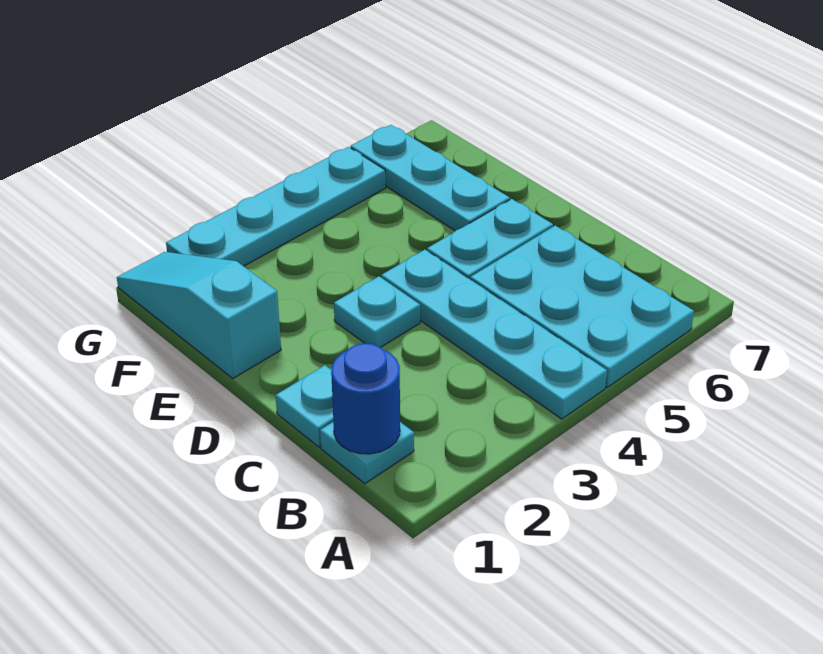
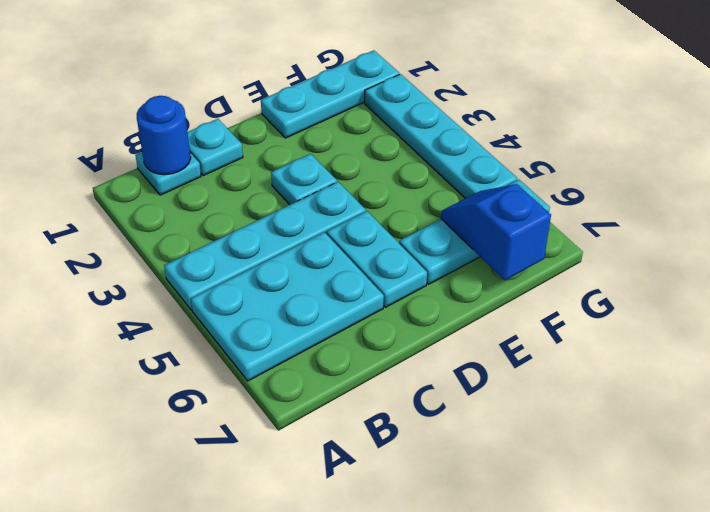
cyan slope E1:G1 level 1 top E -> cyan plate E1:G1 level 1
none -> blue slope F6:F7 level 2 top 7

